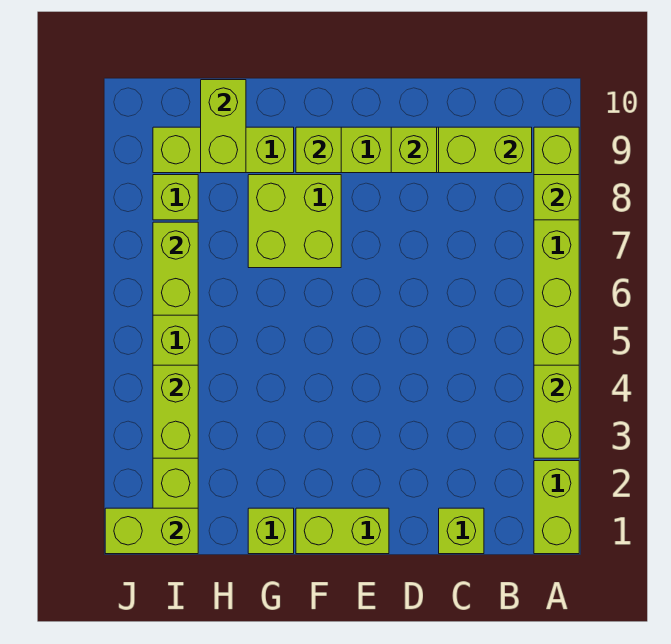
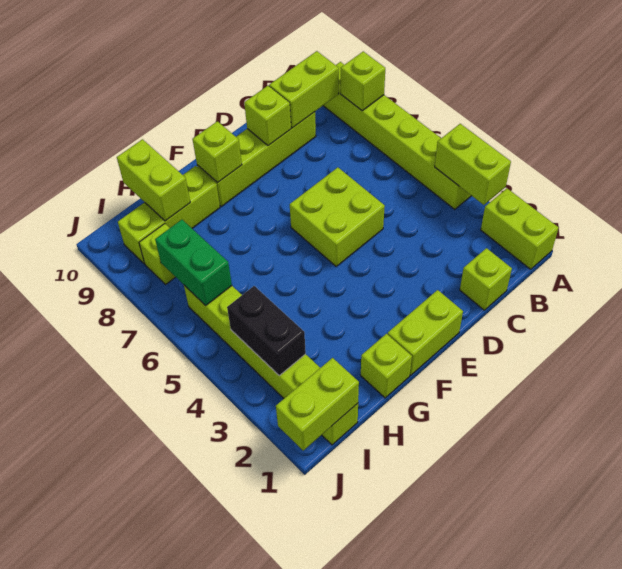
lime brick F7:G8 level 1 -> lime brick D5:E6 level 1
lime brick I3:I4 level 2 -> black brick I3:I4 level 2
lime brick I6:I7 level 2 -> green brick I6:I7 level 2

